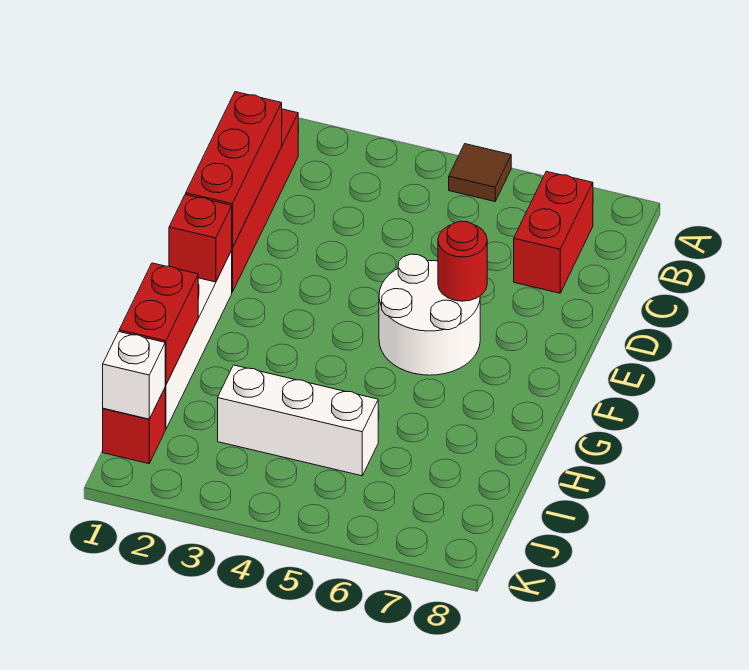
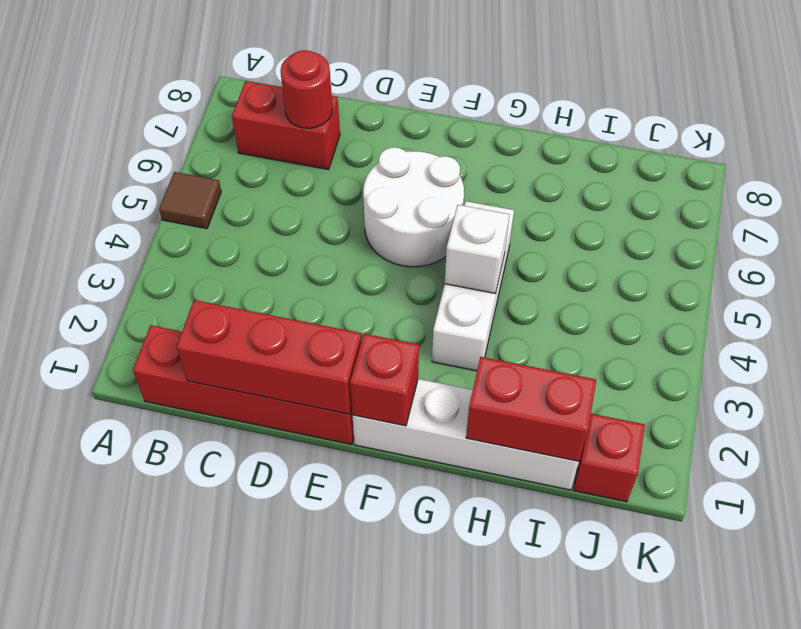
red round brick E6 level 2 -> red round brick C7 level 2
white brick I3:I5 level 1 -> white brick G3:G5 level 1
white brick J1 level 2 -> white brick G4 level 2

